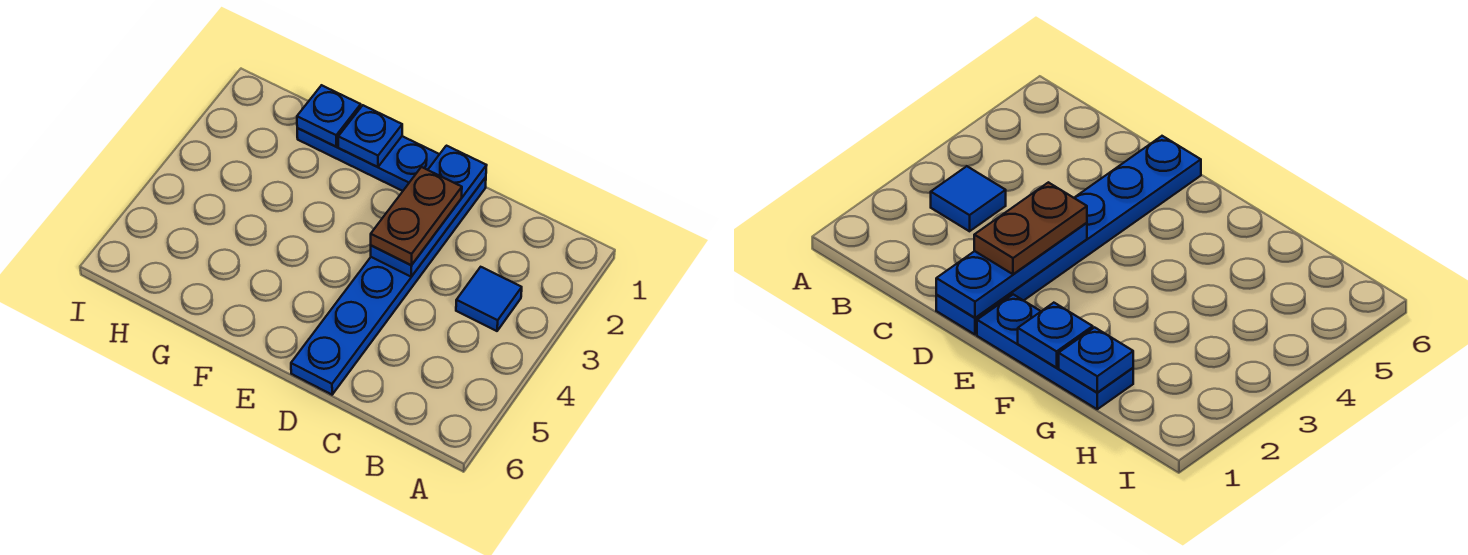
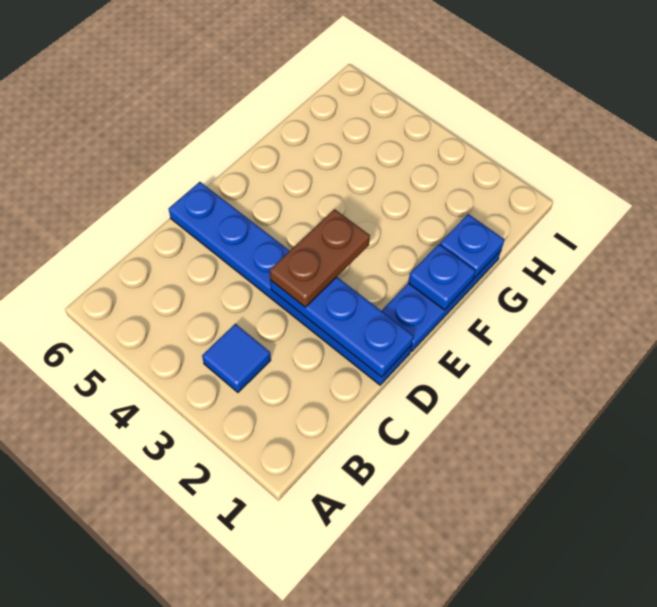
brown plate D2:D3 level 3 -> brown plate D3:E3 level 3

